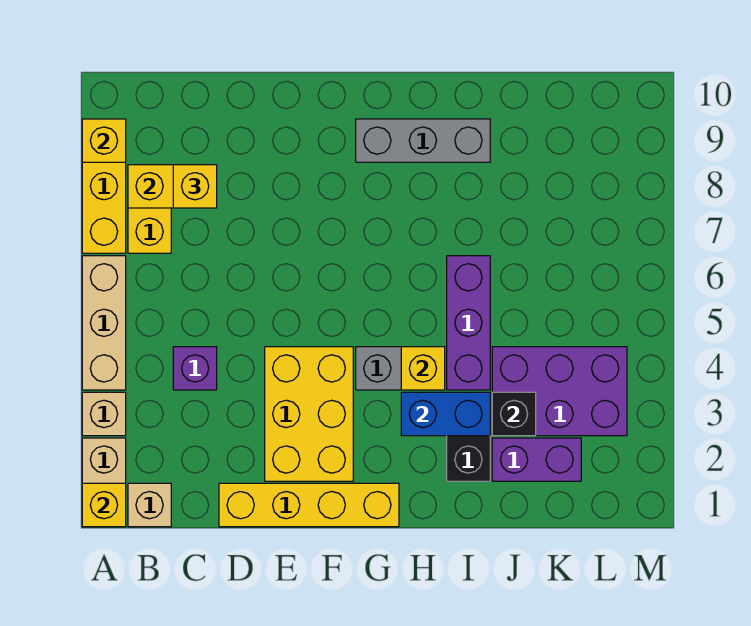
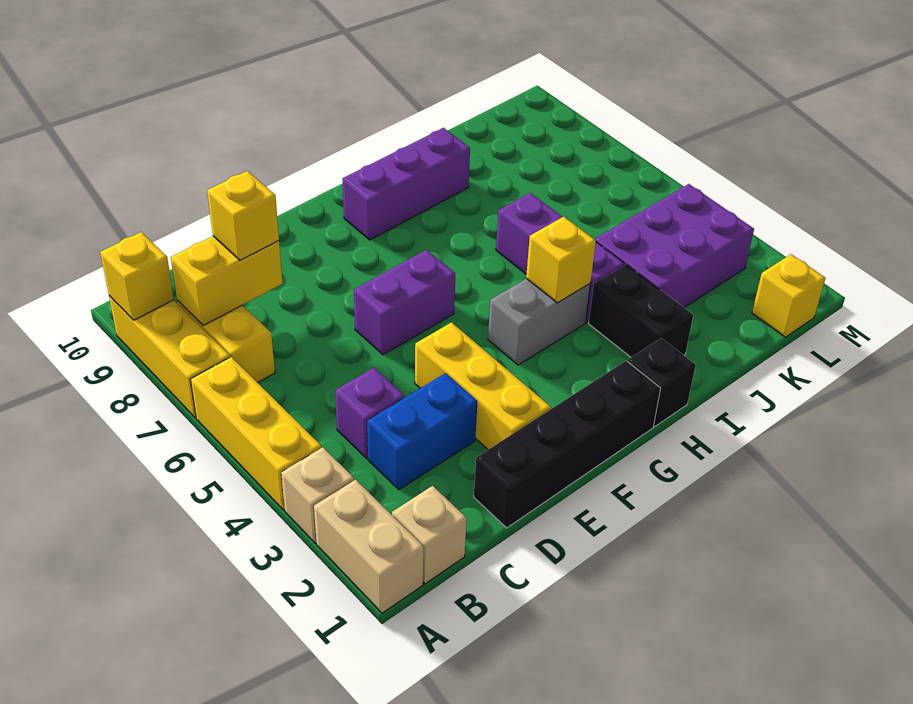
yellow brick A1 level 2 -> yellow brick L1 level 1
tan brick A4:A6 level 1 -> yellow brick A4:A6 level 1
yellow brick D1:G1 level 1 -> black brick D1:G1 level 1
yellow brick E2:F4 level 1 -> yellow brick E2:E4 level 1
grey brick G9:I9 level 1 -> purple brick G9:I9 level 1
blue brick H3:I3 level 2 -> blue brick C3:D3 level 1
purple brick J2:K2 level 1 -> purple brick E6:F6 level 1
black brick J3 level 2 -> black brick H1 level 1

